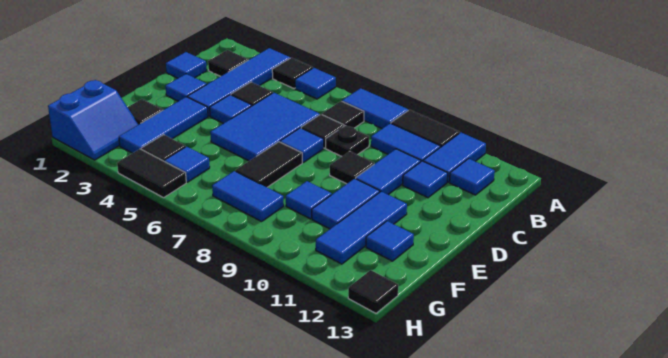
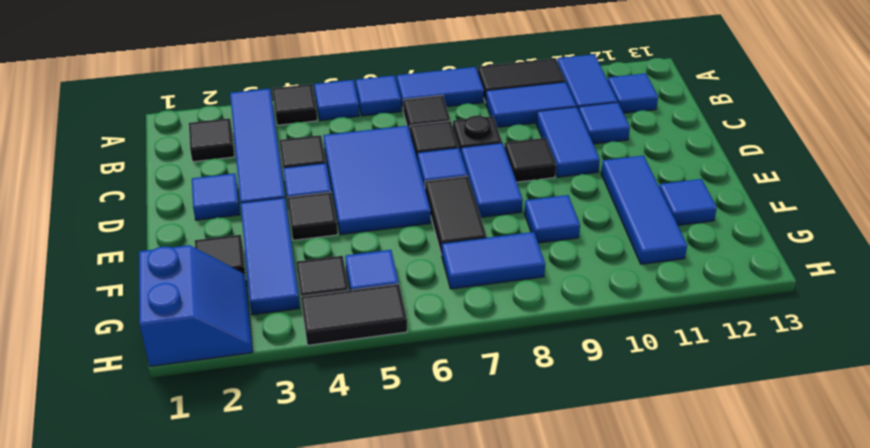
blue tile C1 level 1 -> blue tile A6 level 1
blue tile E10:F10 level 1 -> blue tile D8:E8 level 1
black tile H13 level 1 -> black tile E4 level 1

